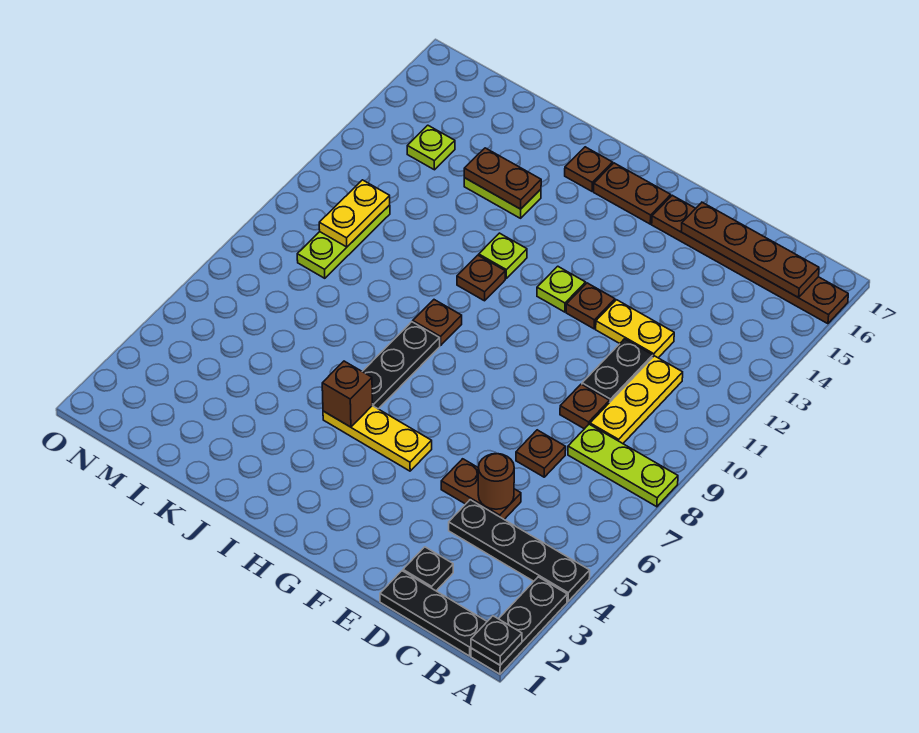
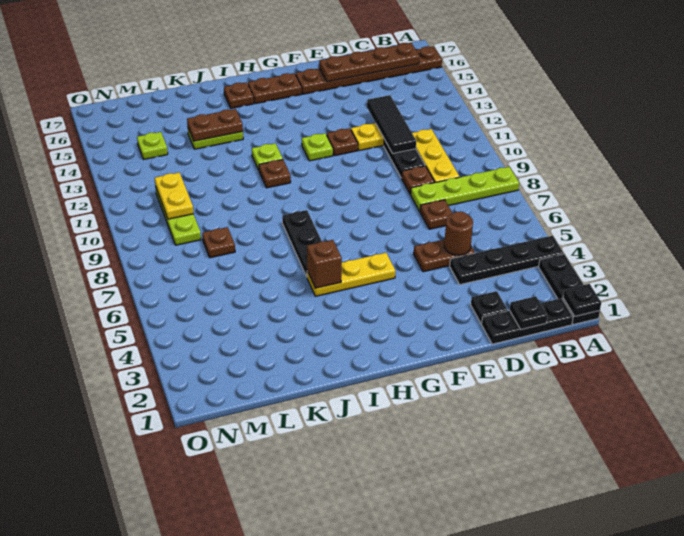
lime plate A8:C8 level 1 -> lime plate A8:D8 level 1
none -> black plate C1 level 2
none -> black tile D11:D13 level 2
brown plate I9 level 1 -> brown plate L8 level 1

